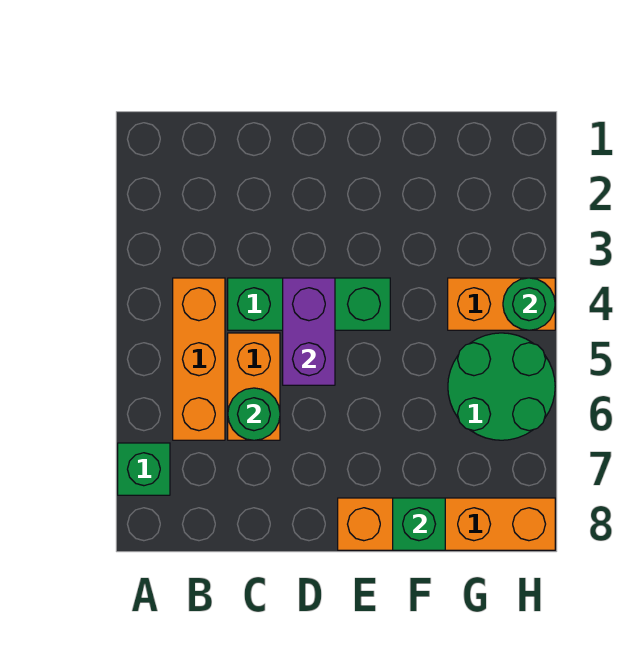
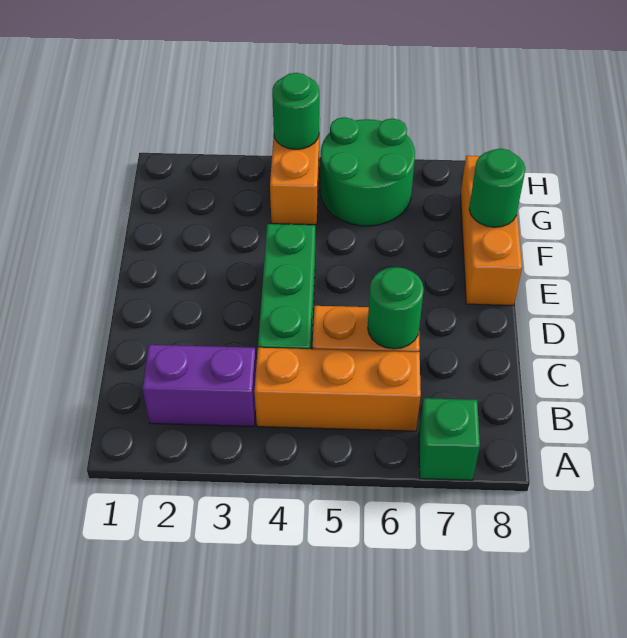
purple brick D4:D5 level 2 -> purple brick B2:B3 level 1
orange brick E8:H8 level 1 -> orange brick E8:G8 level 1
green brick F8 level 2 -> green round brick F8 level 2

